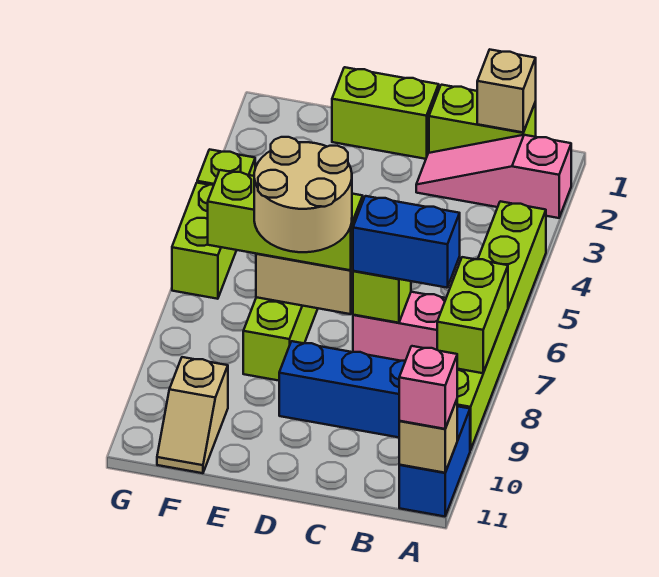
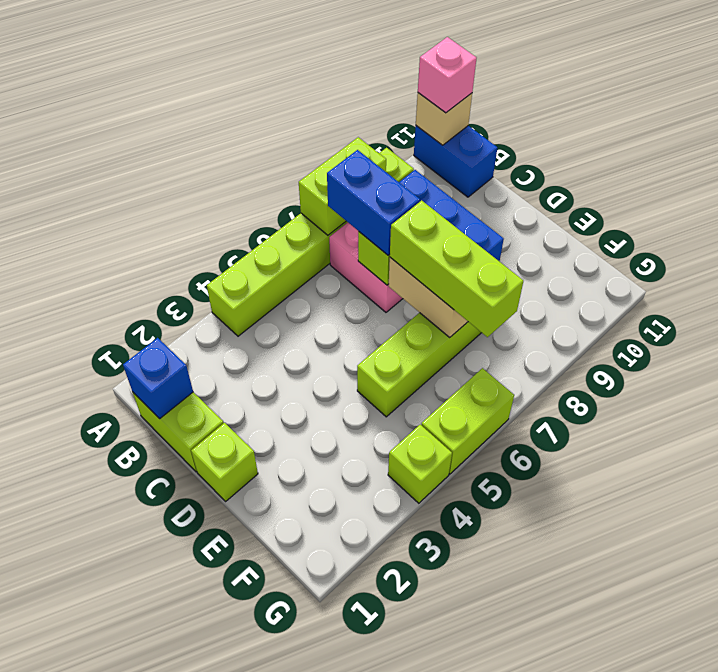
pink slope A2:C2 level 1 top A -> none
blue brick A10:A11 level 1 -> blue brick A11:B11 level 1
tan brick B1 level 2 -> blue brick B1 level 2
lime brick D1:E1 level 1 -> lime brick D1 level 1
tan round brick D7:E8 level 4 -> none
tan slope F10:F11 level 1 top 10 -> none

